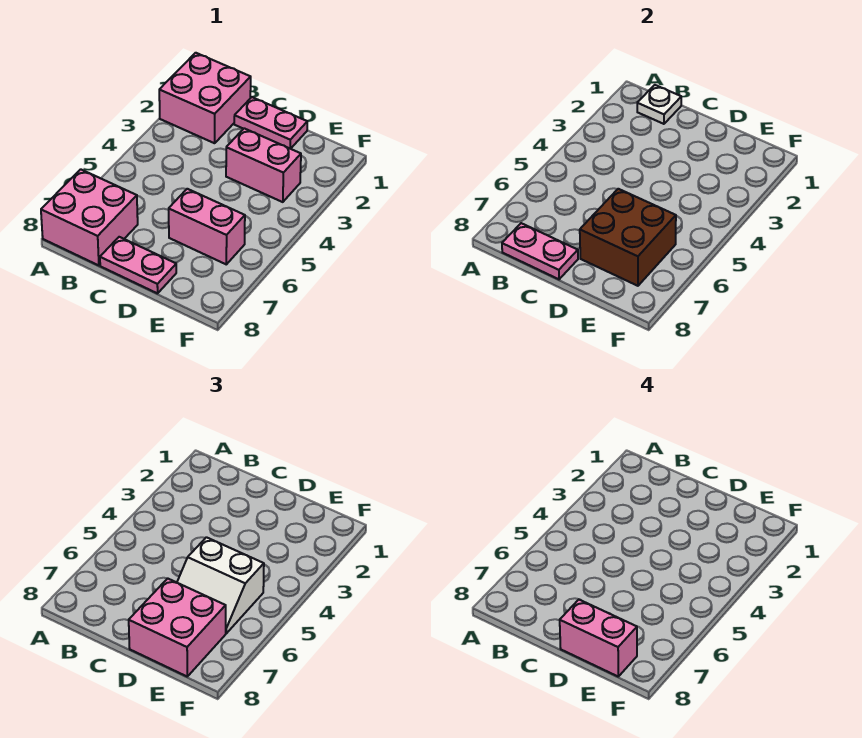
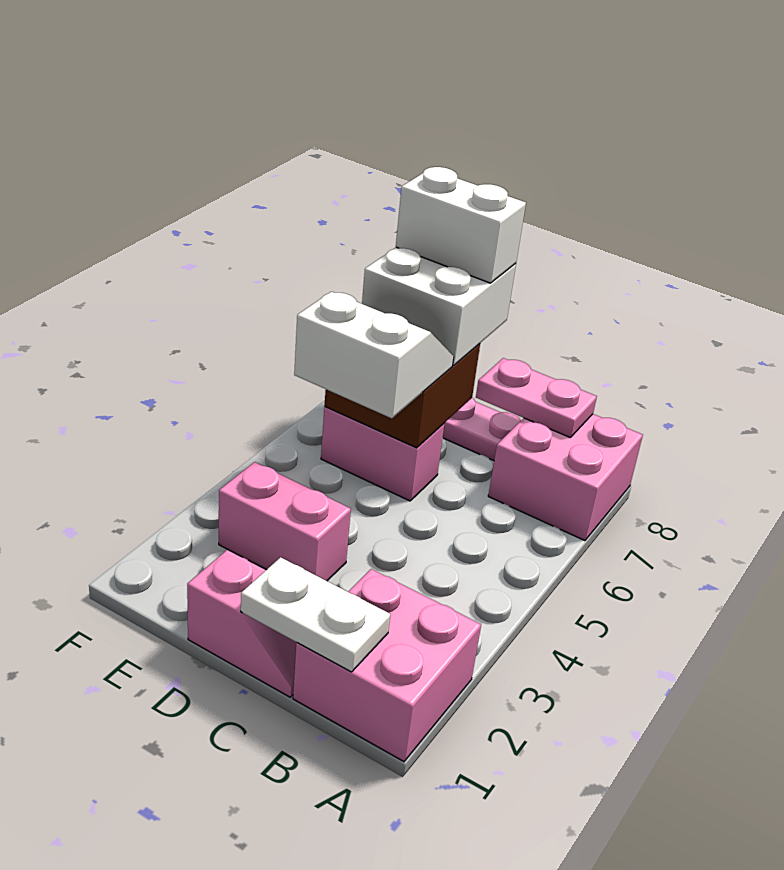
white plate B1 level 2 -> white plate B1:C1 level 2
pink plate C1:D1 level 1 -> pink slope C1:D1 level 1 top D
pink brick D7:E8 level 3 -> white brick D7:E8 level 3
pink brick D8:E8 level 4 -> white brick D8:E8 level 4

